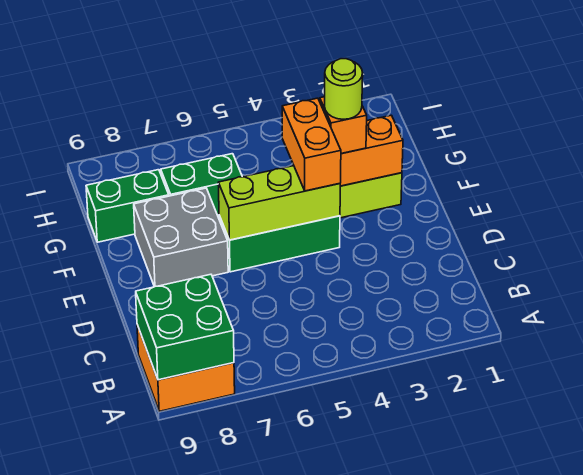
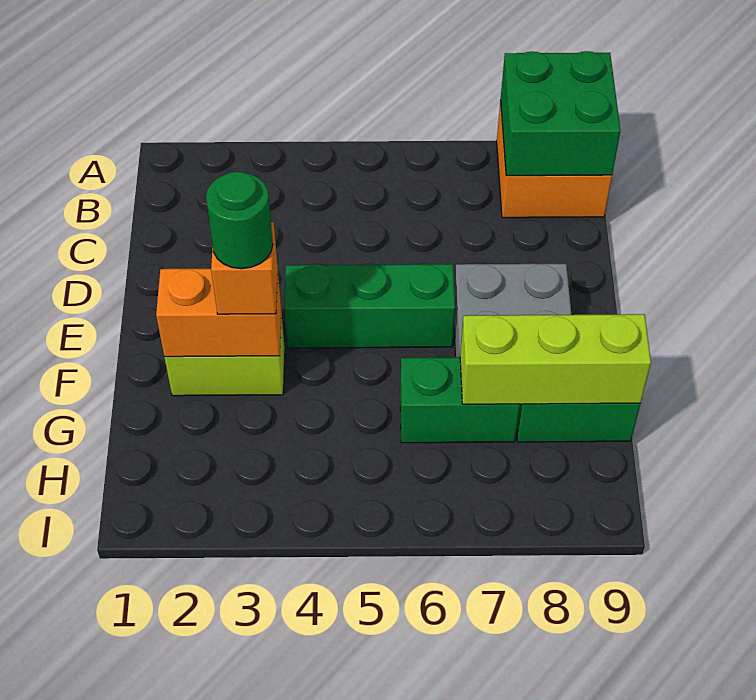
lime brick E4:E6 level 2 -> lime brick G7:G9 level 2
orange brick E4:F4 level 3 -> none
lime round brick F3 level 4 -> green round brick F3 level 4

